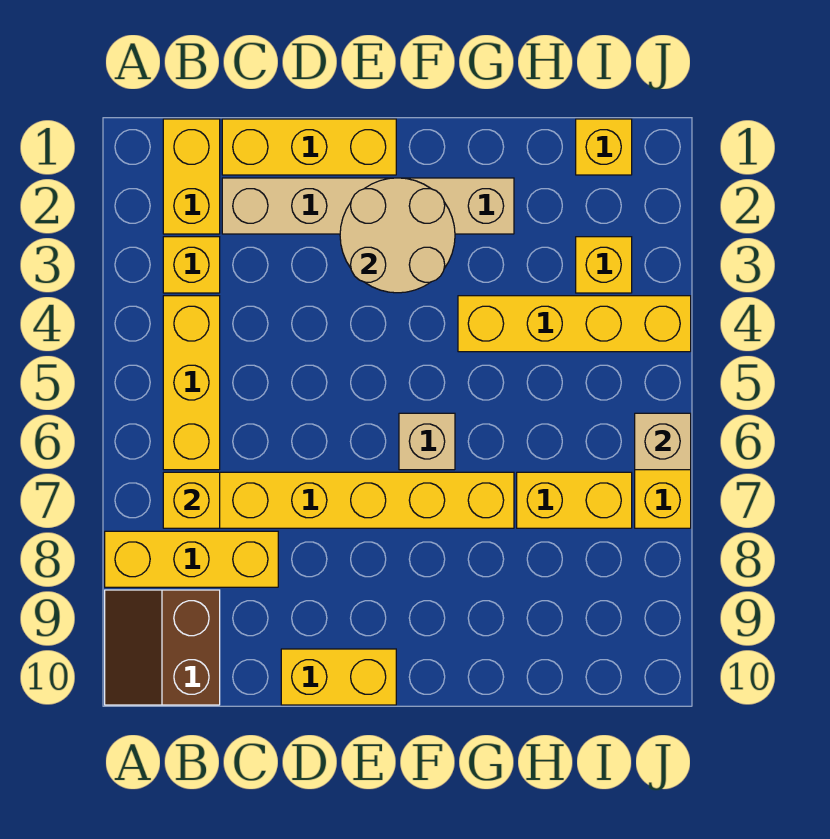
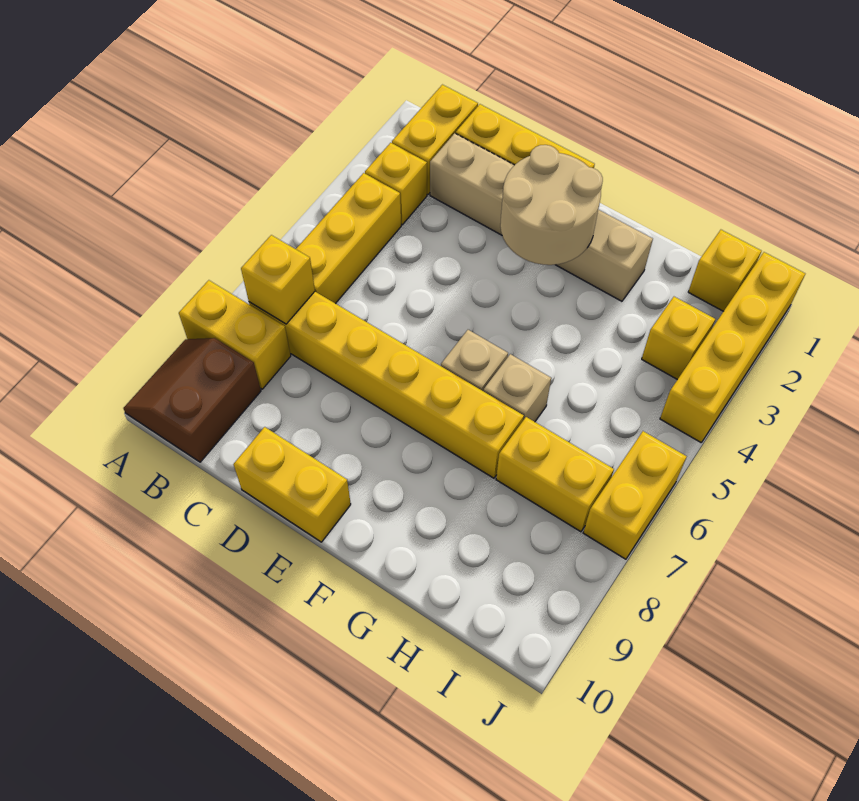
yellow brick A8:C8 level 1 -> yellow brick A8:B8 level 1
yellow brick G4:J4 level 1 -> yellow brick J1:J4 level 1
tan brick J6 level 2 -> tan brick G6 level 1

